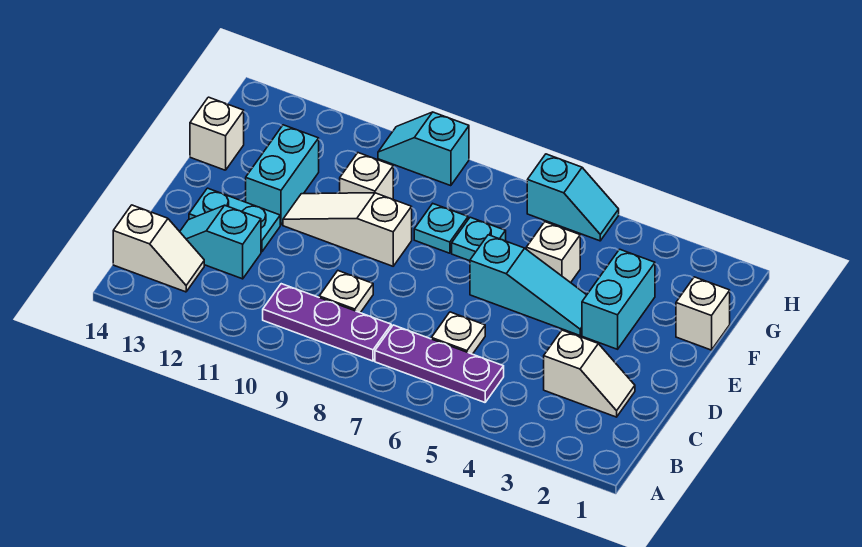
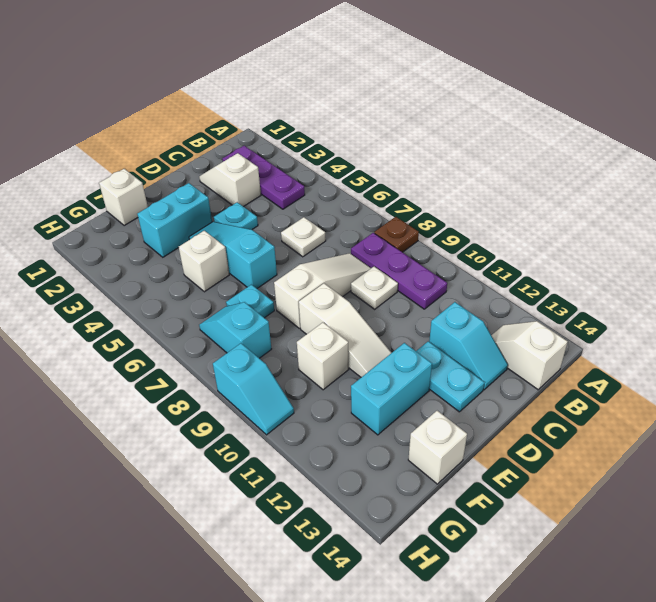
none -> brown plate A8 level 1
purple plate B5:B7 level 1 -> purple plate B2:B4 level 1
none -> white slope C8:E8 level 1 top E
cyan plate F8 level 1 -> cyan plate D4 level 1
cyan slope H5:H6 level 1 top 6 -> cyan slope G7:G8 level 1 top 8

